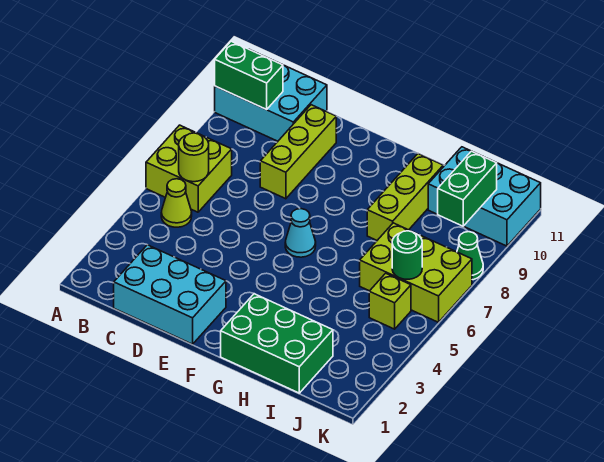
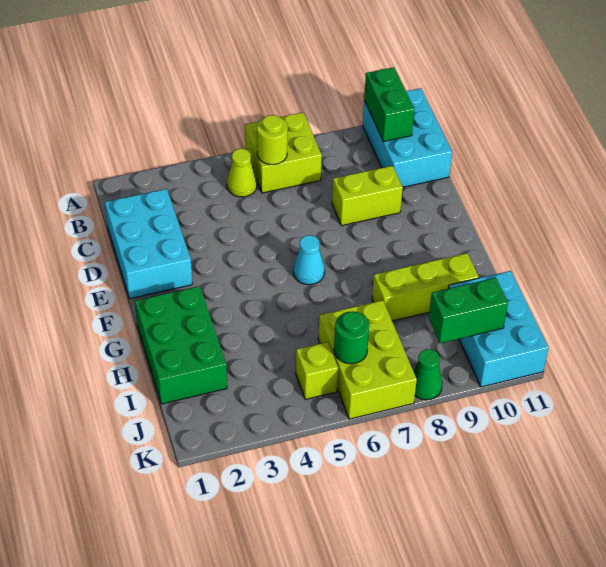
lime brick D8:D10 level 1 -> lime brick D8:D9 level 1

